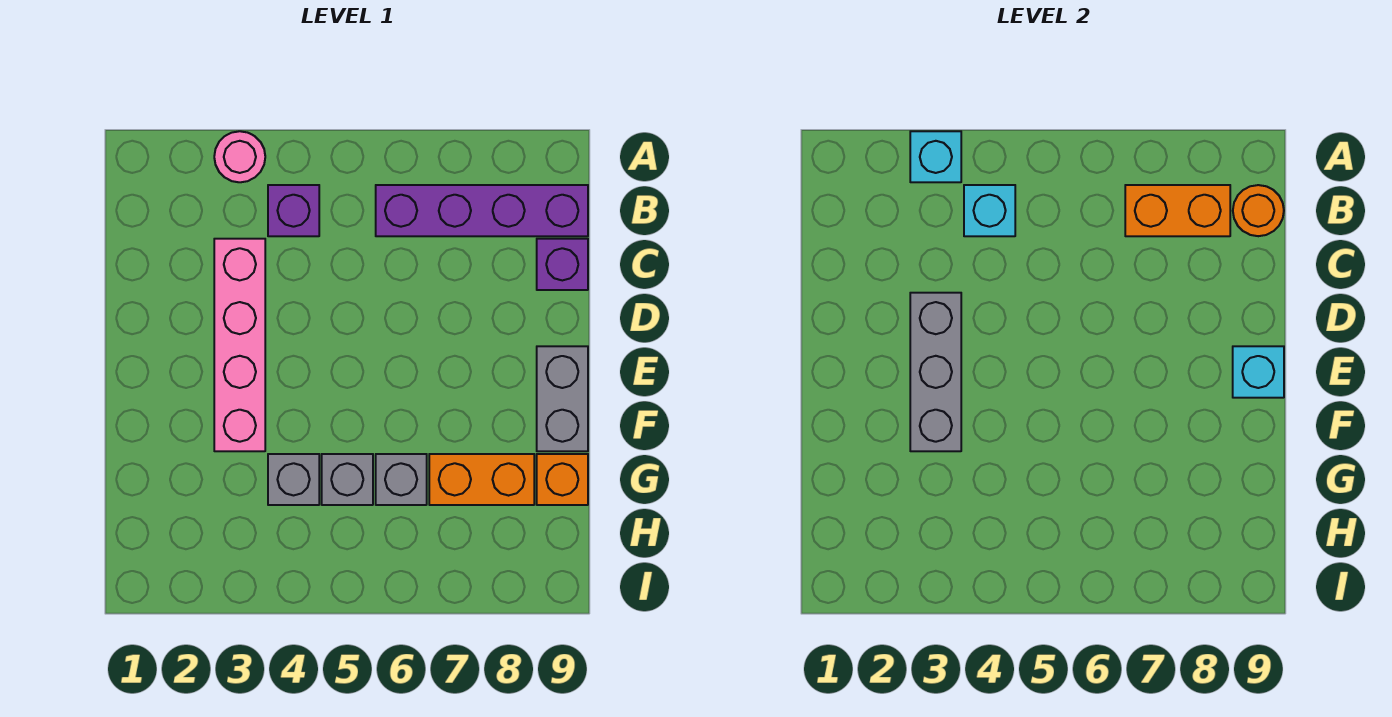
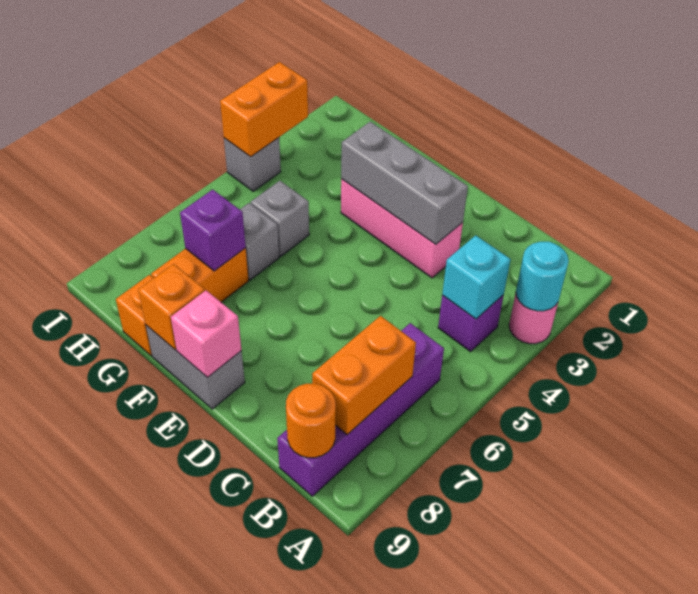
cyan brick A3 level 2 -> cyan round brick A3 level 2
pink brick C3:F3 level 1 -> pink brick D3:F3 level 1
purple brick C9 level 1 -> purple brick G7 level 2
cyan brick E9 level 2 -> pink brick E9 level 2
none -> orange brick F9 level 2
grey brick G4 level 1 -> grey brick I4 level 1
none -> orange brick I3:I4 level 2

